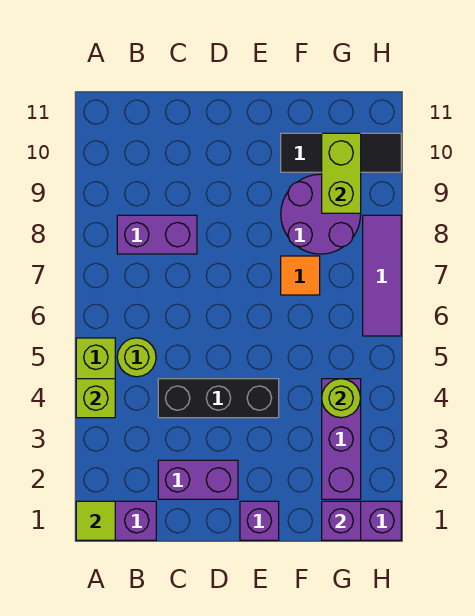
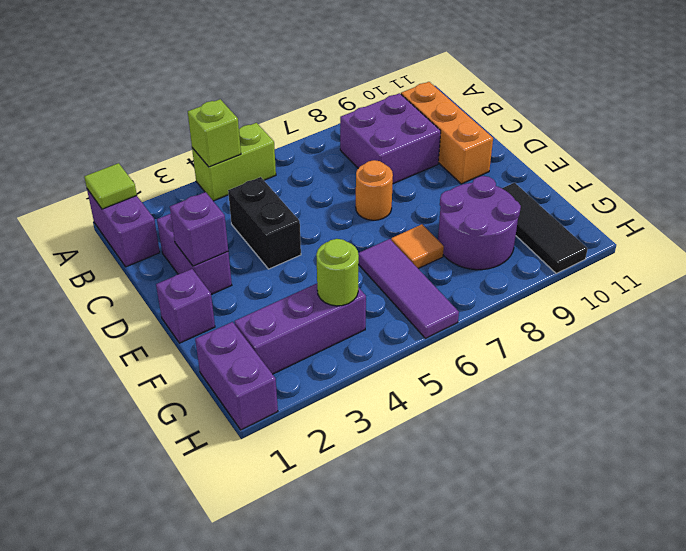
lime round brick B5 level 1 -> none
purple brick B8:C8 level 1 -> purple brick B8:C9 level 1
none -> orange brick B10:D10 level 1
black brick C4:E4 level 1 -> black brick C4:D4 level 1
none -> orange round brick D7 level 1
purple brick G1 level 2 -> purple brick D2 level 2
lime brick G9:G10 level 2 -> none
purple tile H6:H8 level 1 -> purple tile F6:H6 level 1

